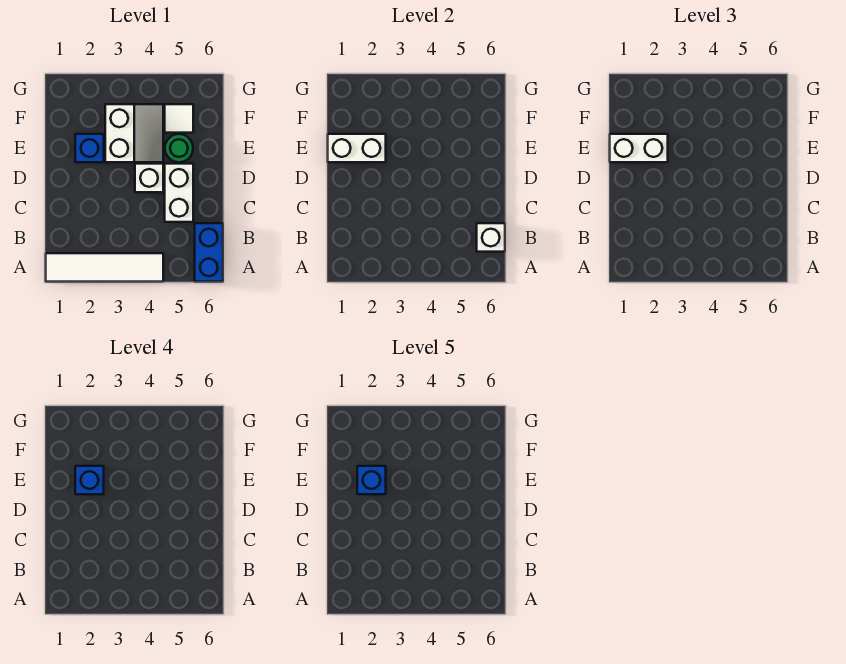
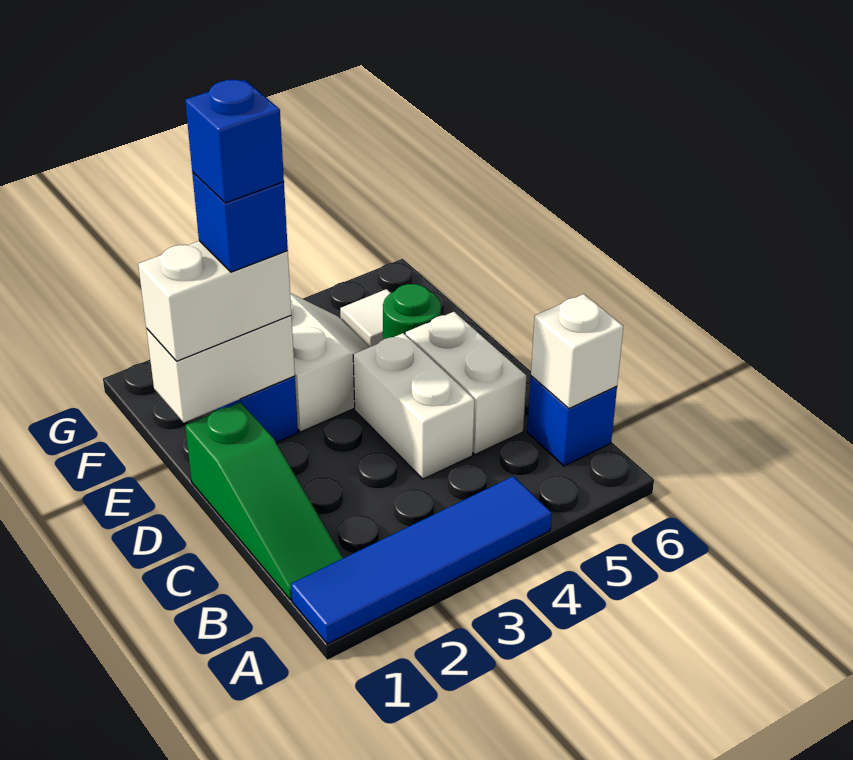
white tile A1:A4 level 1 -> blue tile A1:A4 level 1
blue brick A6:B6 level 1 -> blue brick B6 level 1
none -> green slope B1:D1 level 1 top D
white brick D4 level 1 -> white brick C4:D4 level 1

